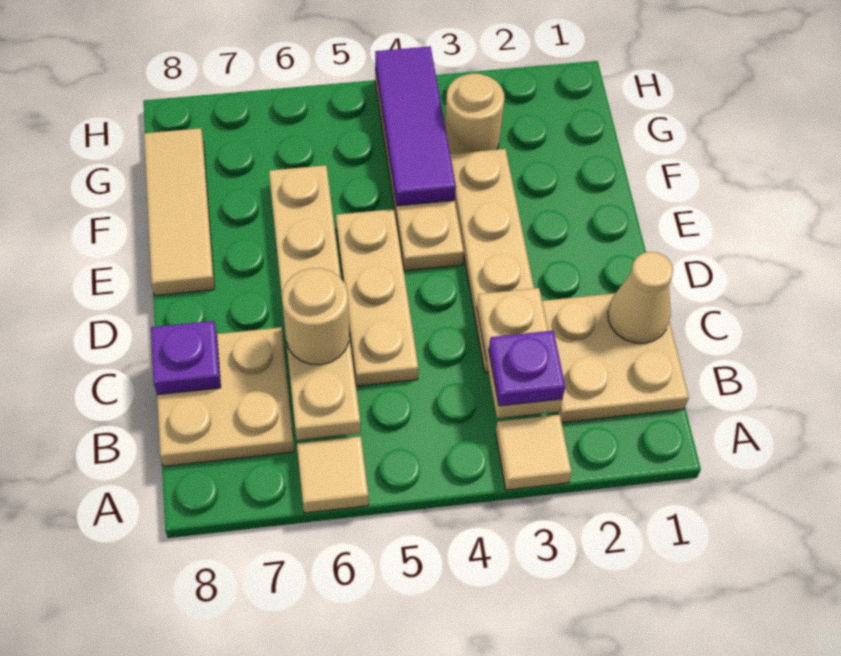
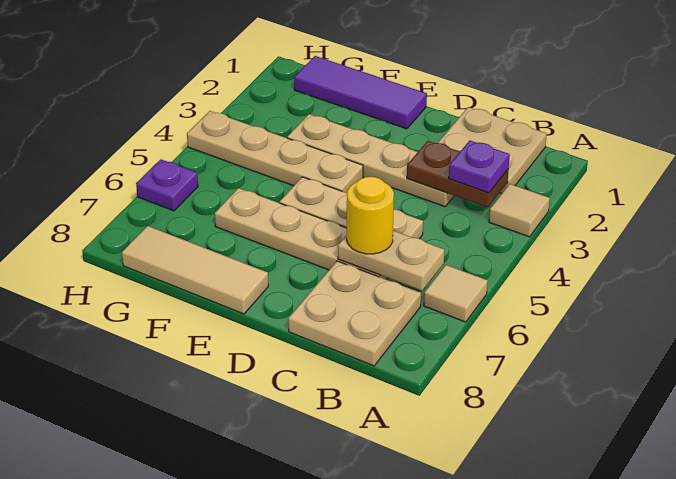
tan plate B3:C3 level 2 -> brown plate B3:C3 level 2
tan cone C1 level 2 -> none
tan round brick C6 level 3 -> yellow round brick C6 level 3
purple plate C8 level 2 -> purple plate H6 level 1
purple tile F4:H4 level 2 -> purple tile E1:G1 level 1
tan round brick G3 level 1 -> none

